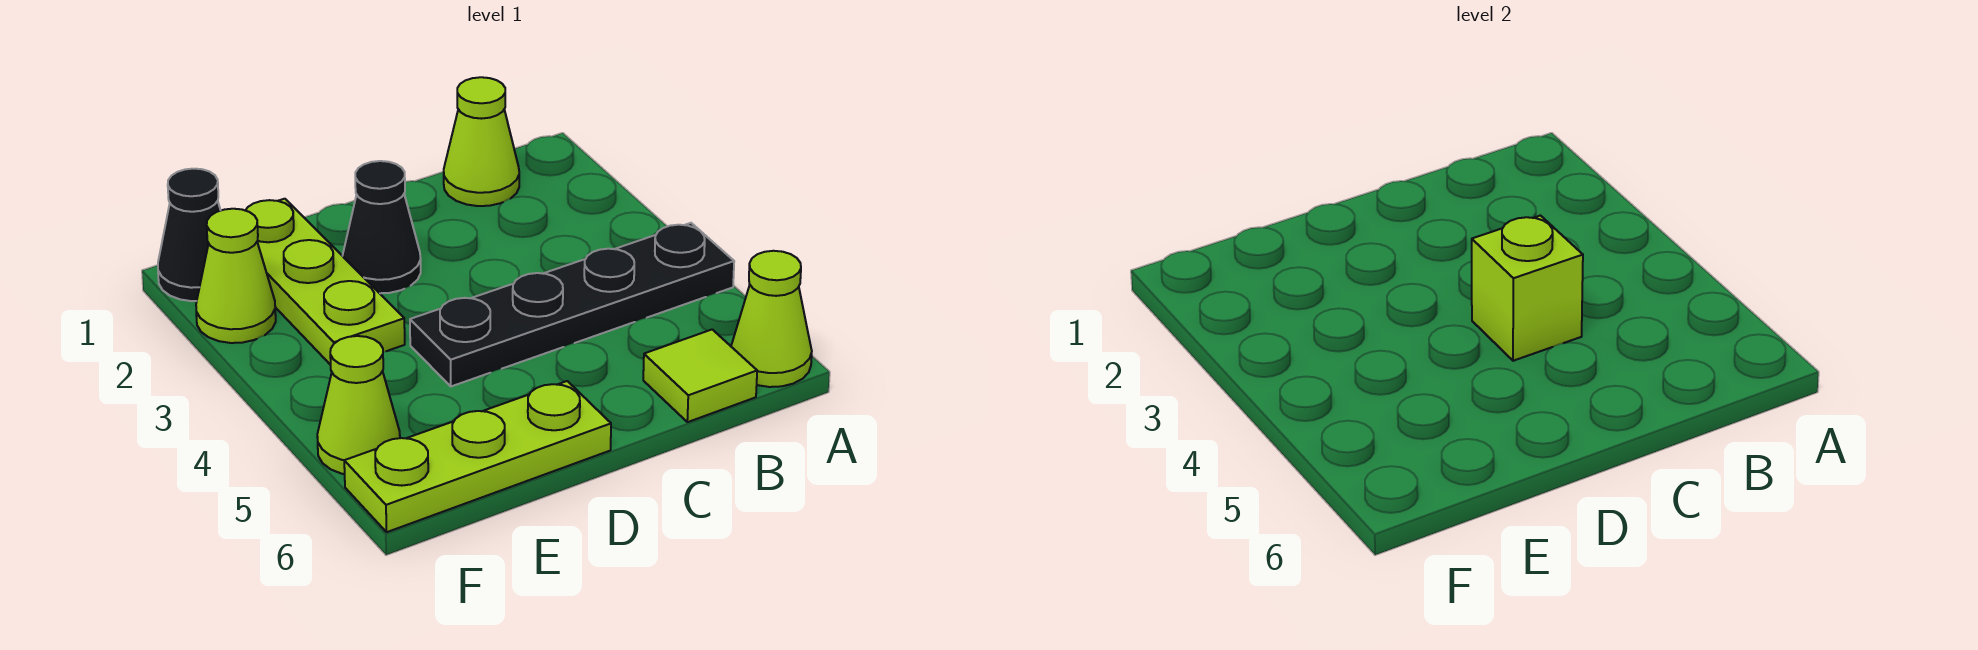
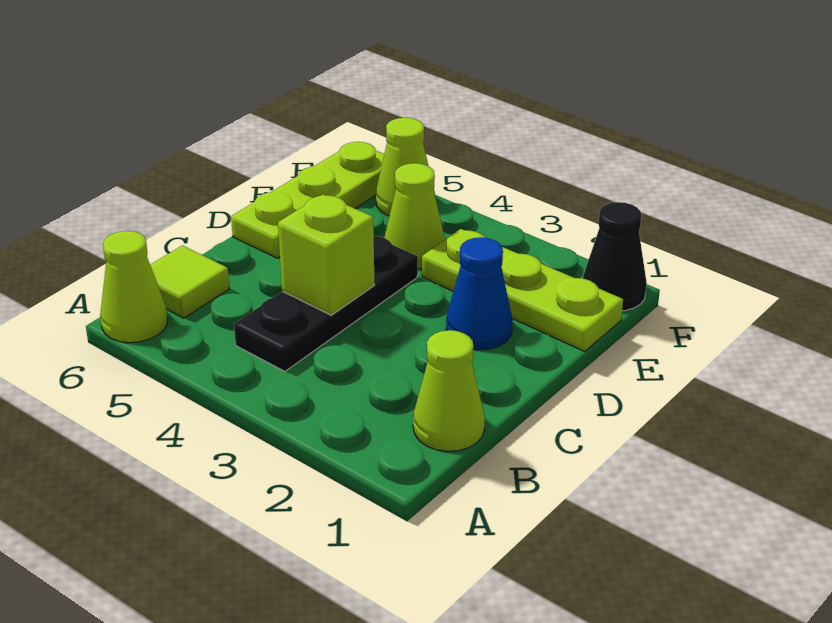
black plate A4:D4 level 1 -> black plate B4:D4 level 1
black cone D2 level 1 -> blue cone D2 level 1
lime cone F2 level 1 -> lime cone E4 level 1

